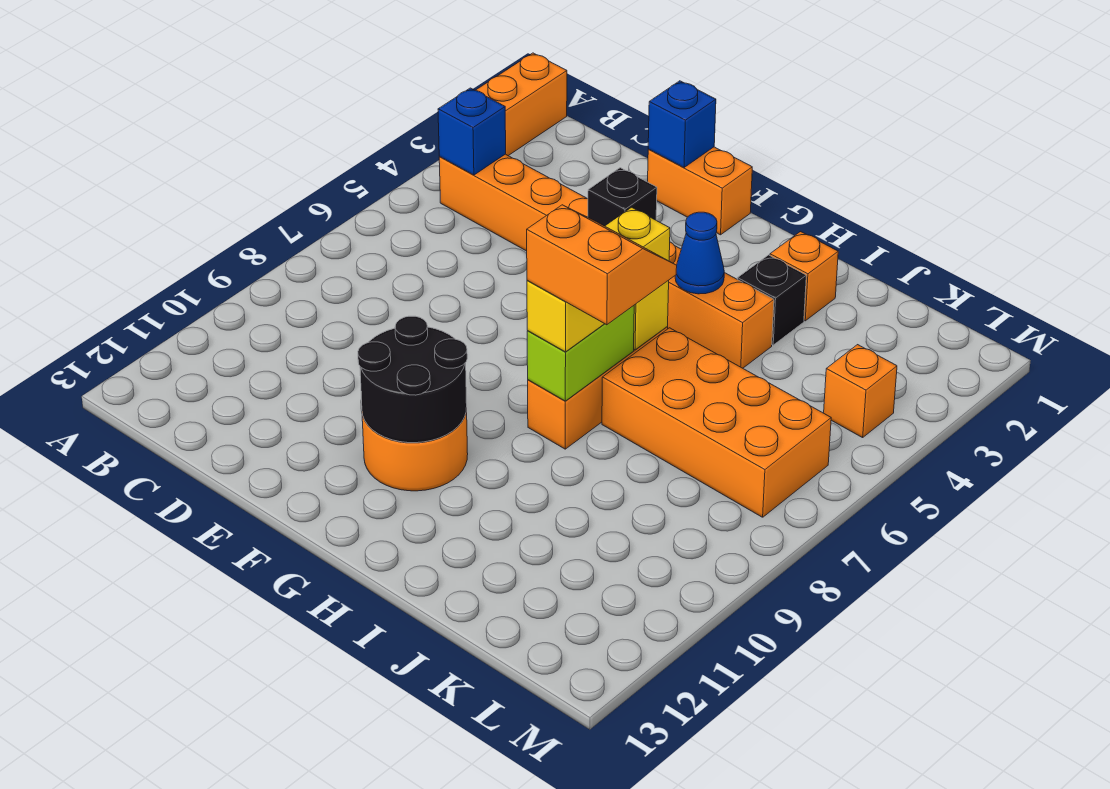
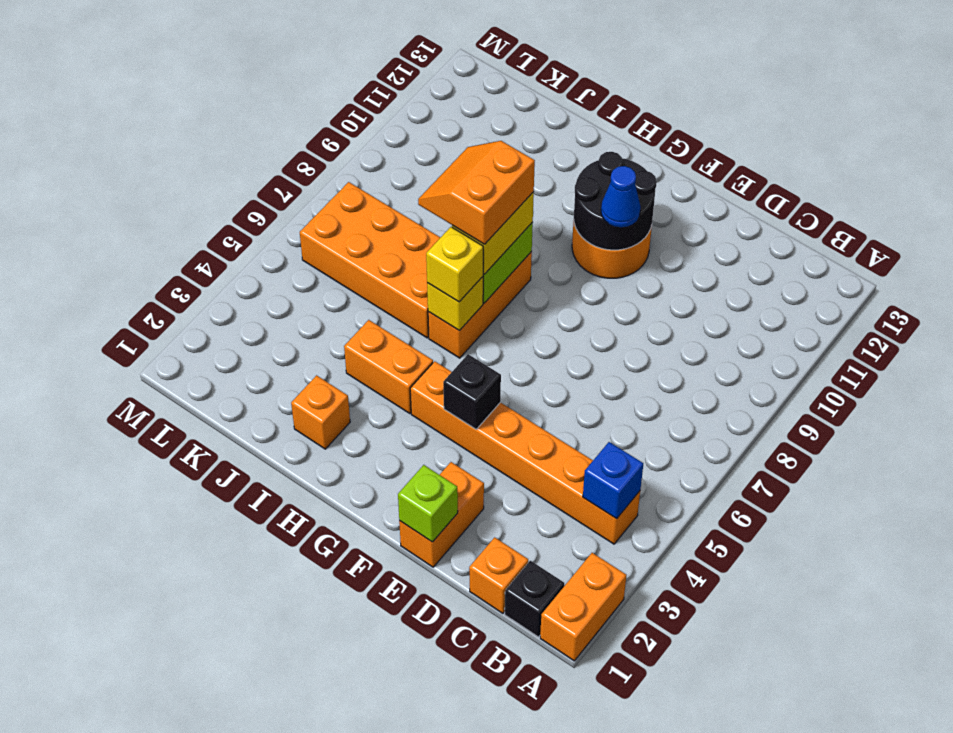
orange brick E1:F1 level 1 -> orange brick E1:E2 level 1
blue brick E1 level 2 -> lime brick E1 level 2
blue cone H4 level 2 -> blue cone F10 level 3
orange slope H7:I8 level 4 top 8 -> orange slope H7:I8 level 4 top H
black brick I3 level 1 -> black brick B1 level 1
orange brick L4 level 1 -> orange brick C1 level 1

